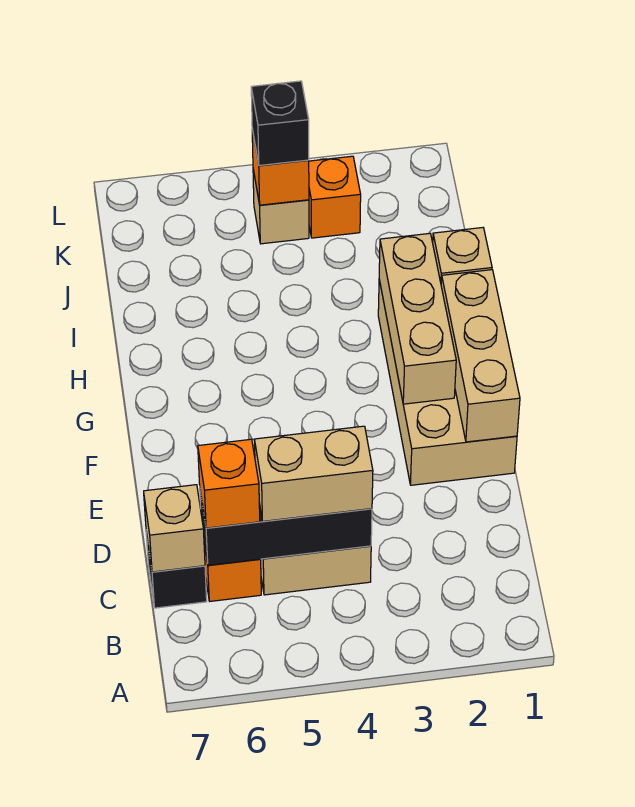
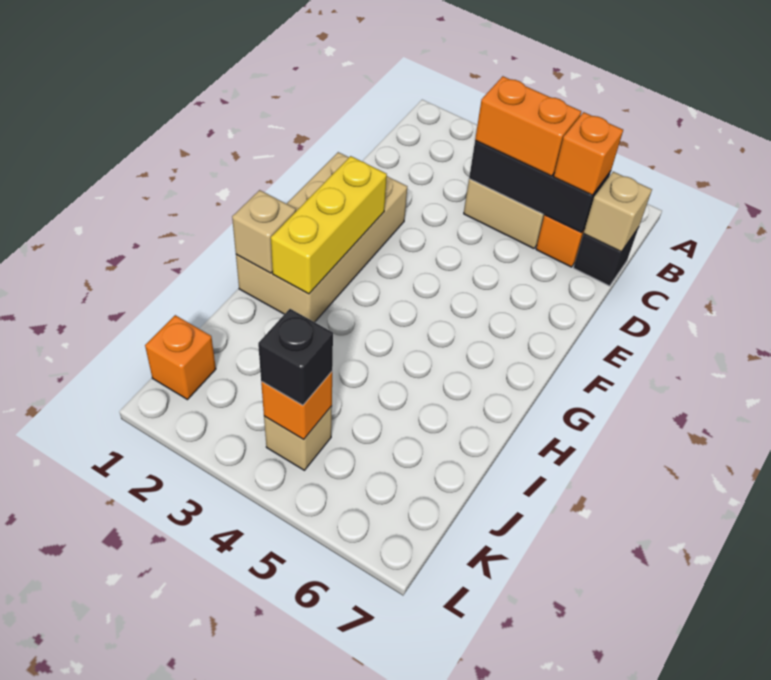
tan brick C4:C5 level 3 -> orange brick C4:C5 level 3
tan brick E1:G1 level 2 -> none
tan brick F2:H2 level 2 -> yellow brick F2:H2 level 2
orange brick K3 level 1 -> orange brick K1 level 1

